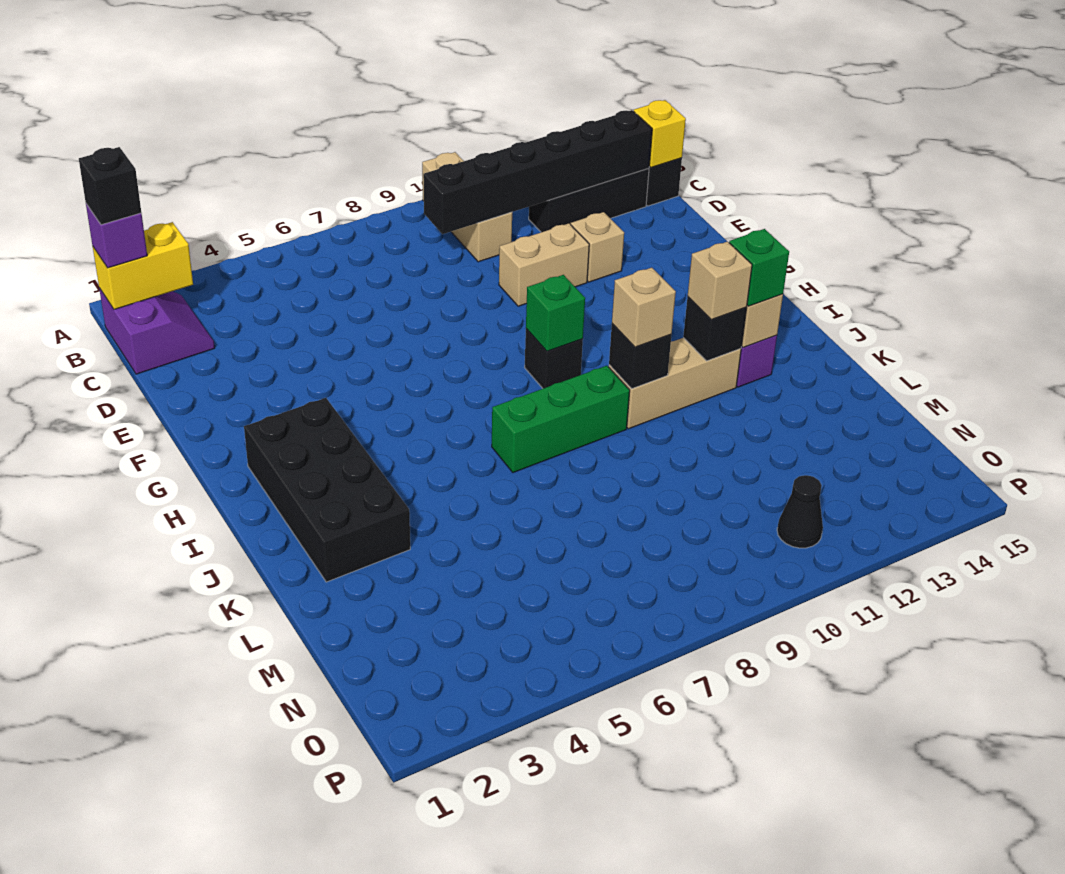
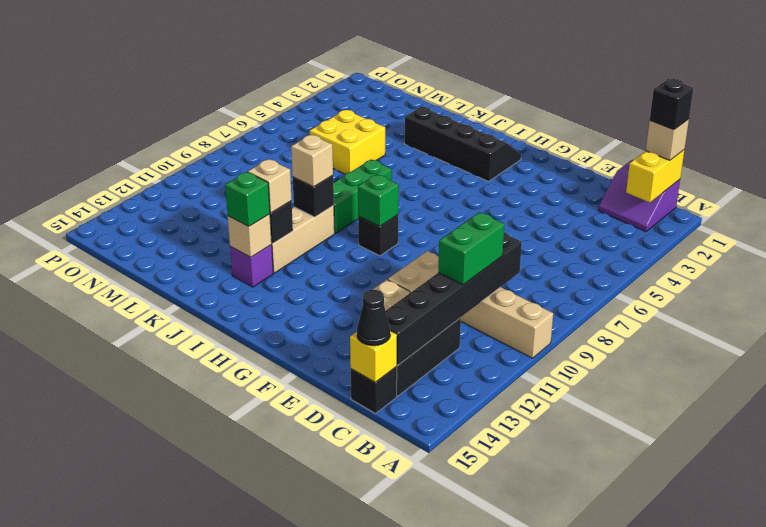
purple brick B1 level 3 -> tan brick B1 level 3
none -> green brick C10:C11 level 3
black brick H2:K3 level 1 -> black slope H2:K3 level 1 top 3
none -> yellow brick L5:M6 level 1
black cone O11 level 1 -> black cone C15 level 3

